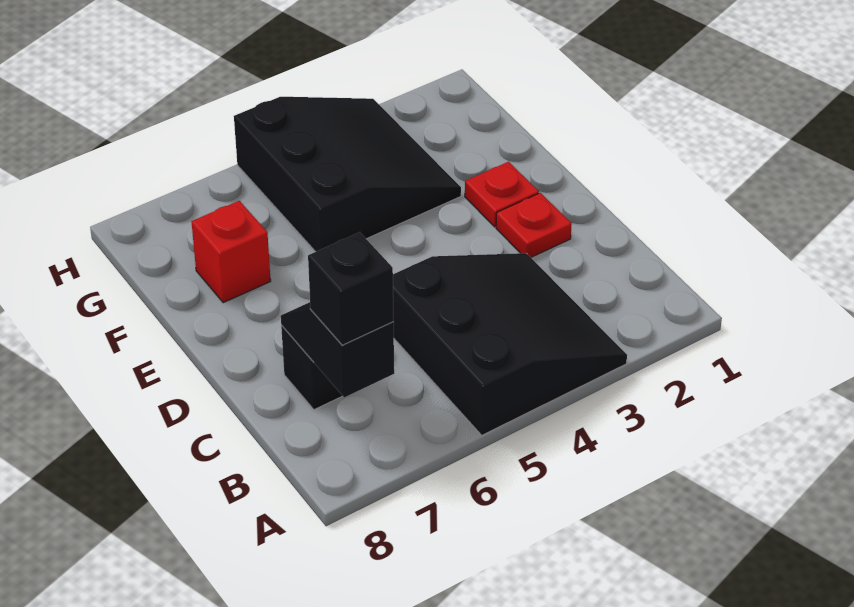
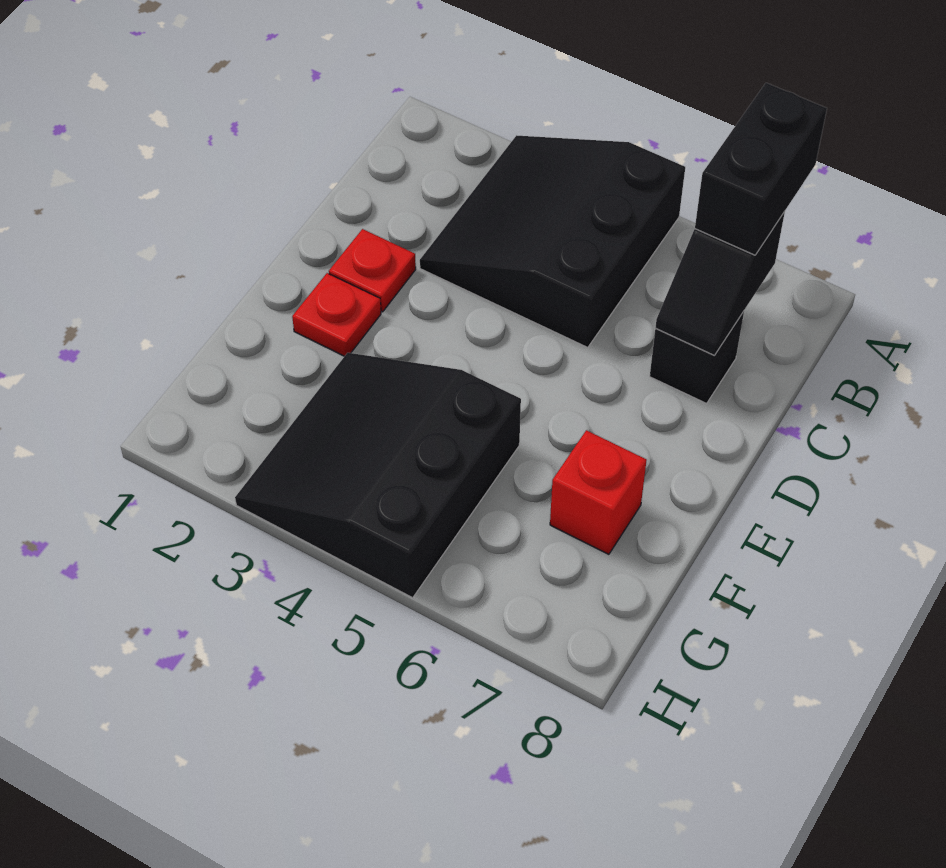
black brick B7 level 3 -> black brick A7:B7 level 3

